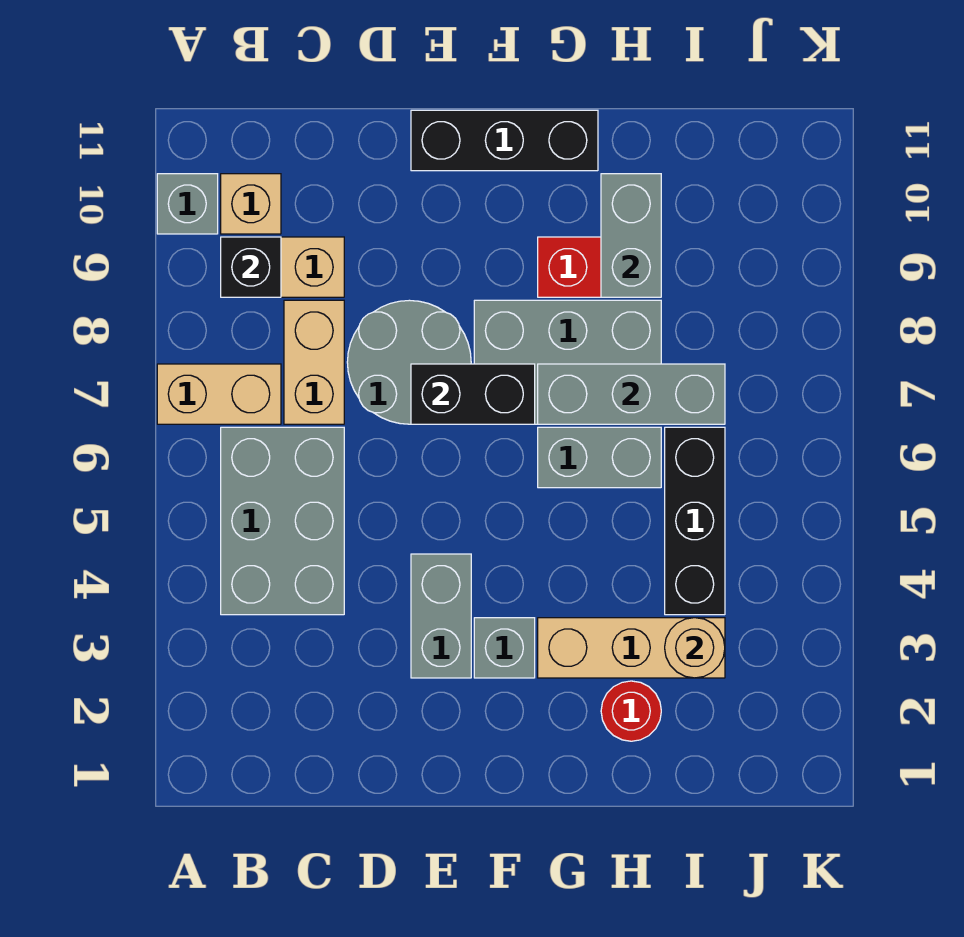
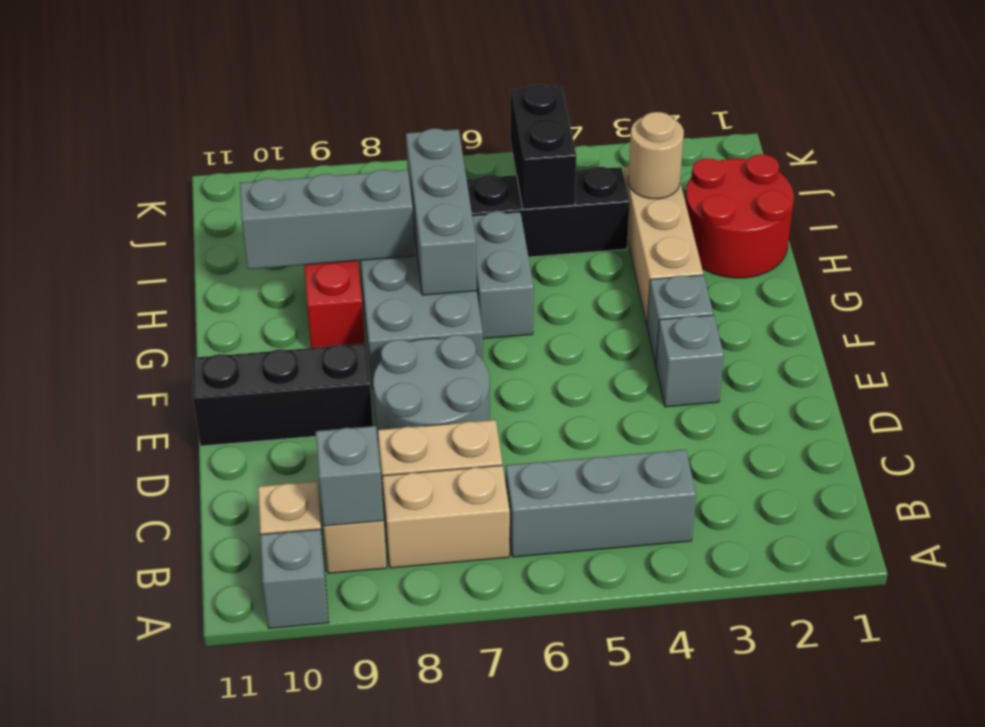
tan brick A7:B7 level 1 -> tan brick B7:B8 level 1
grey brick B4:C6 level 1 -> grey brick B4:B6 level 1
black brick B9 level 2 -> grey brick B9 level 2
grey brick E3:E4 level 1 -> grey brick E3 level 1
black brick E7:F7 level 2 -> black brick I5:J5 level 2
black brick E11:G11 level 1 -> black brick E9:E11 level 1
red round brick H2 level 1 -> red round brick H1:I2 level 1
grey brick H9:H10 level 2 -> grey brick H8:H10 level 2

